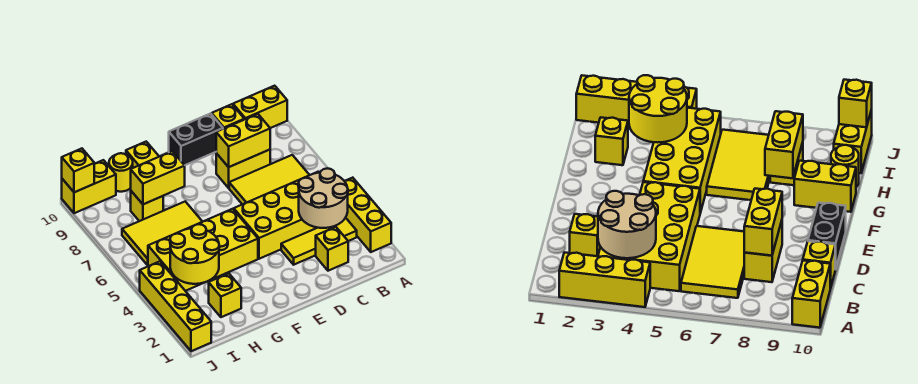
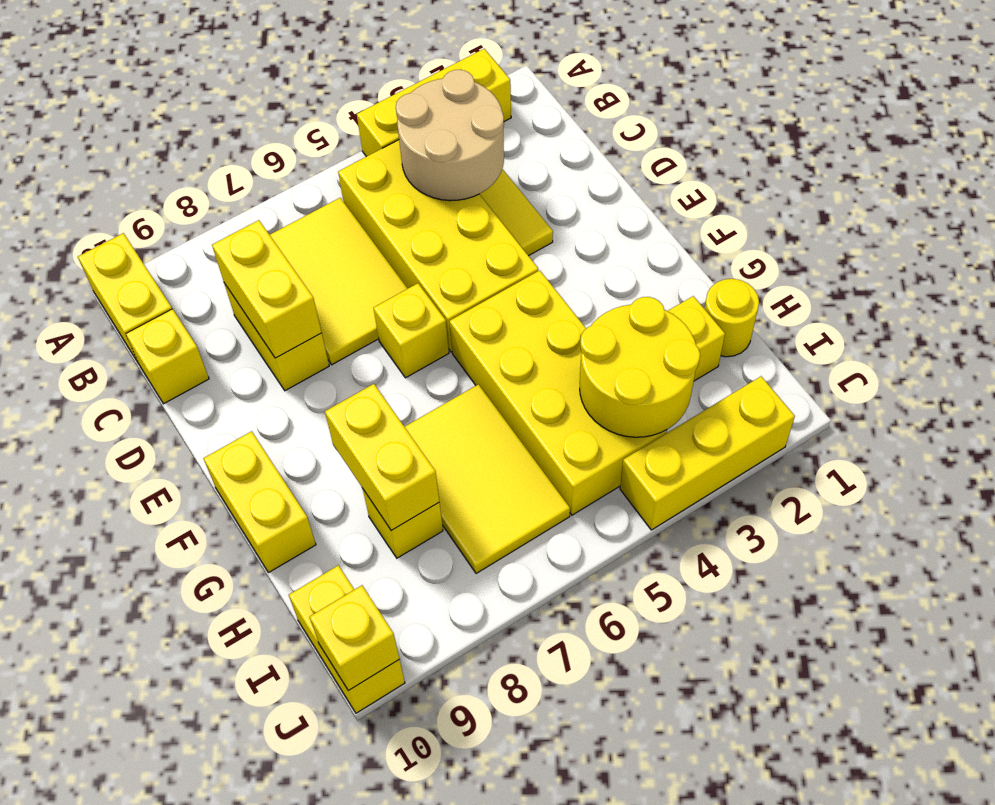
yellow brick C2 level 1 -> yellow brick E6 level 1
black brick D10:E10 level 1 -> none
yellow brick G9:G10 level 1 -> yellow brick F10:G10 level 1
yellow round brick H10 level 1 -> yellow round brick H1 level 1
yellow brick J1:J4 level 1 -> yellow brick J2:J4 level 1

